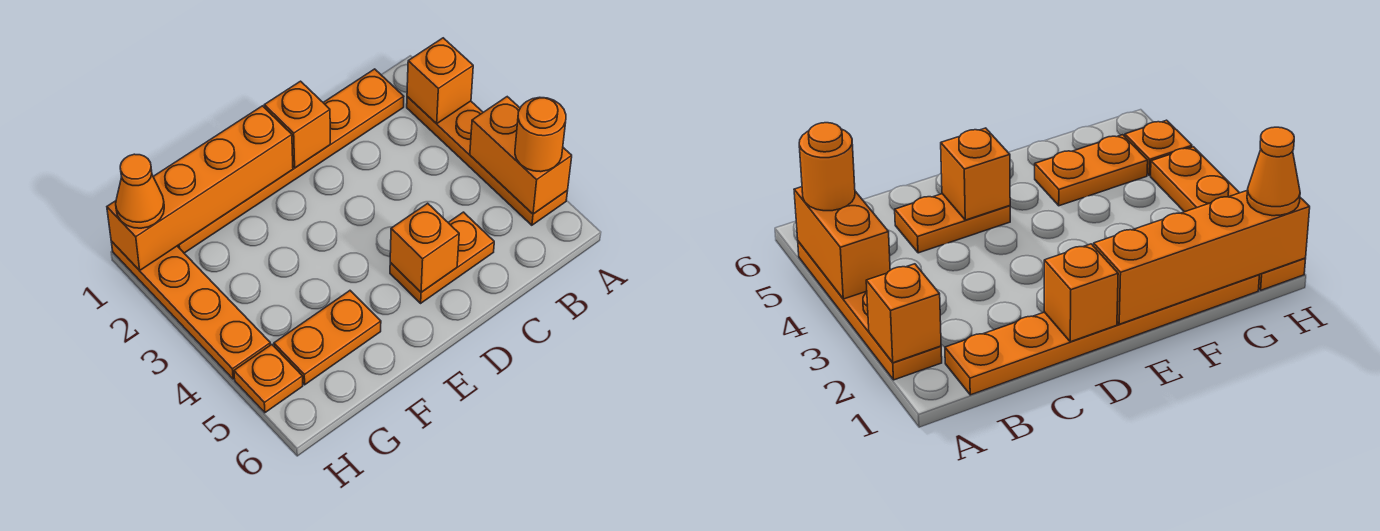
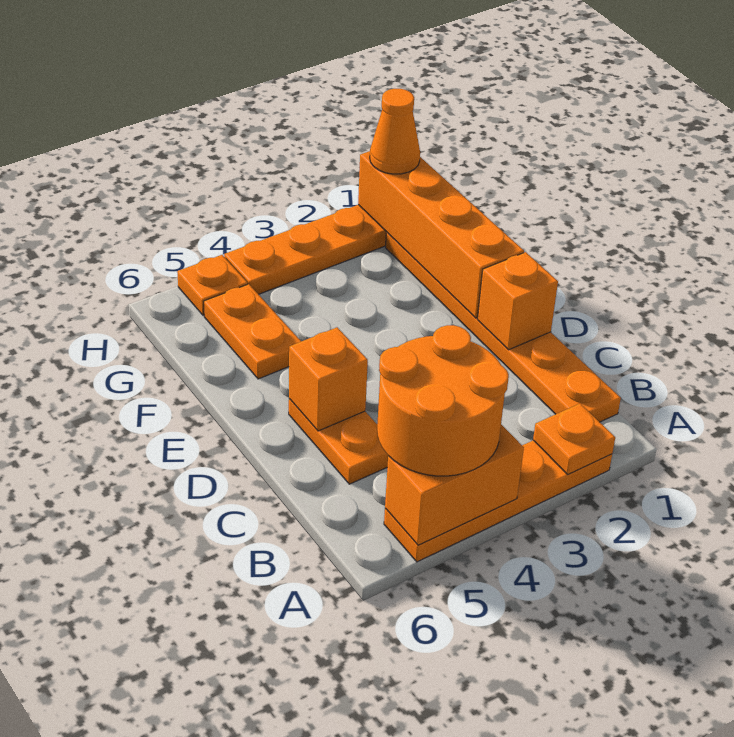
orange brick A2 level 2 -> orange plate A2 level 2
orange round brick A5 level 3 -> orange round brick A4:B5 level 3

